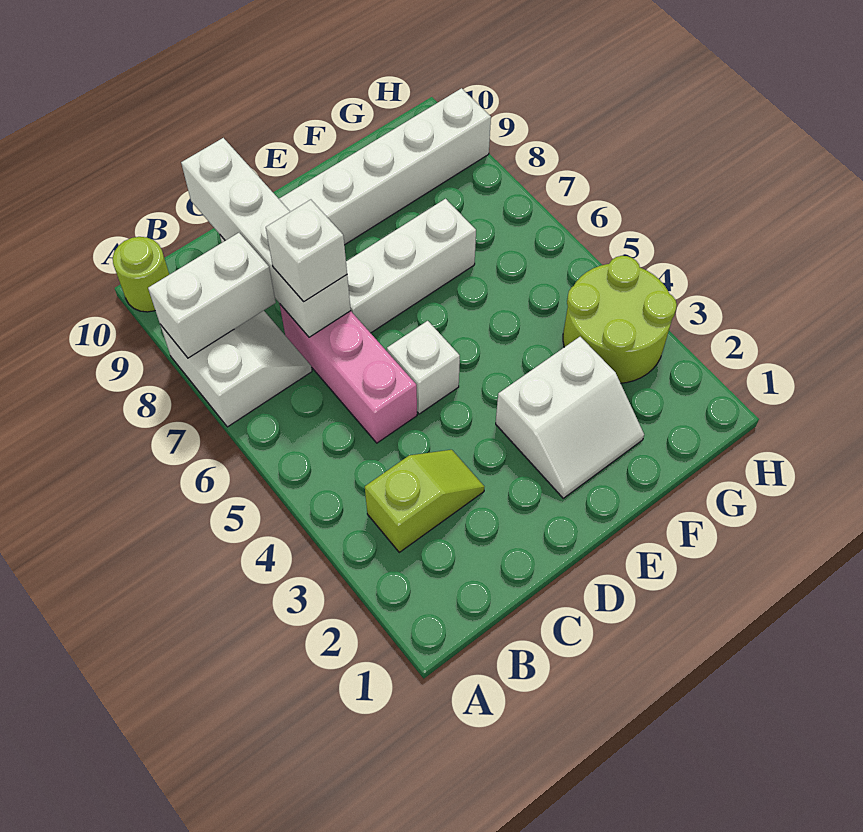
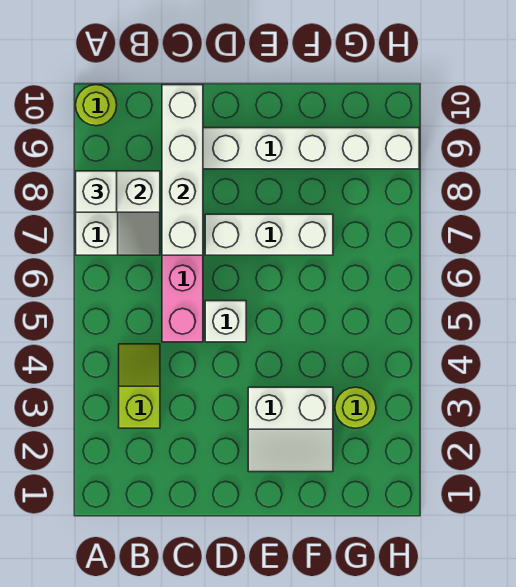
lime slope B3:C3 level 1 top B -> lime slope B3:B4 level 1 top 3
white brick C7 level 3 -> white brick A8 level 3
lime round brick G3:H4 level 1 -> lime round brick G3 level 1

